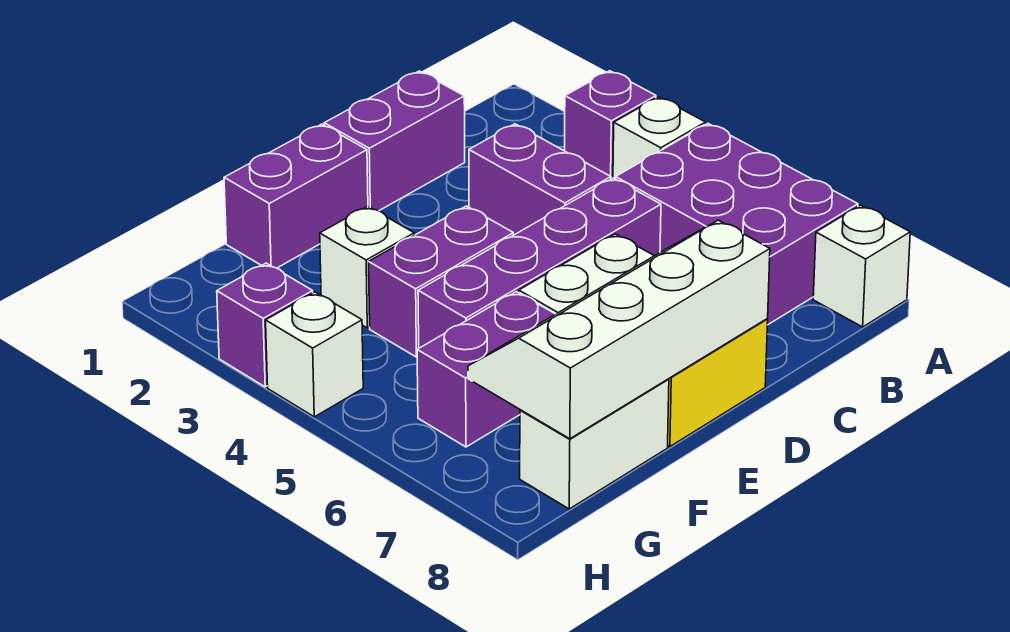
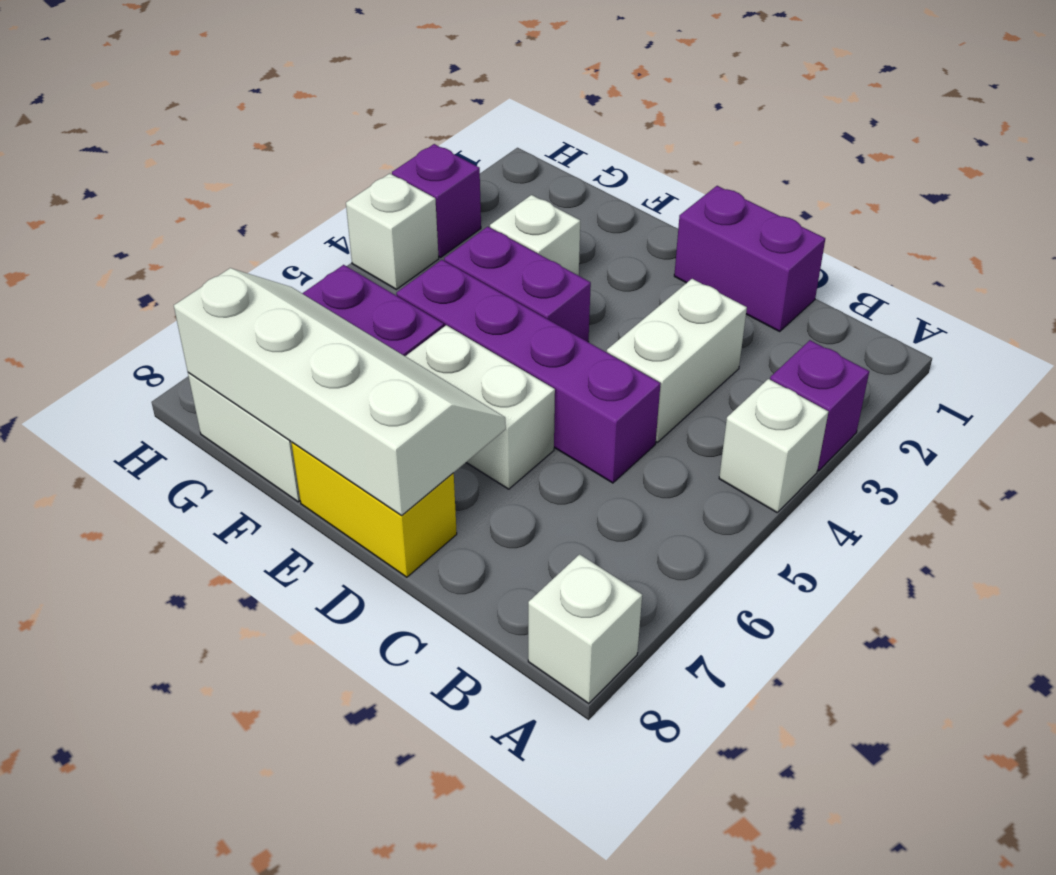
purple brick A5:B7 level 1 -> none
purple brick C3:C4 level 1 -> white brick C3:C4 level 1
purple brick E1:F1 level 1 -> none

